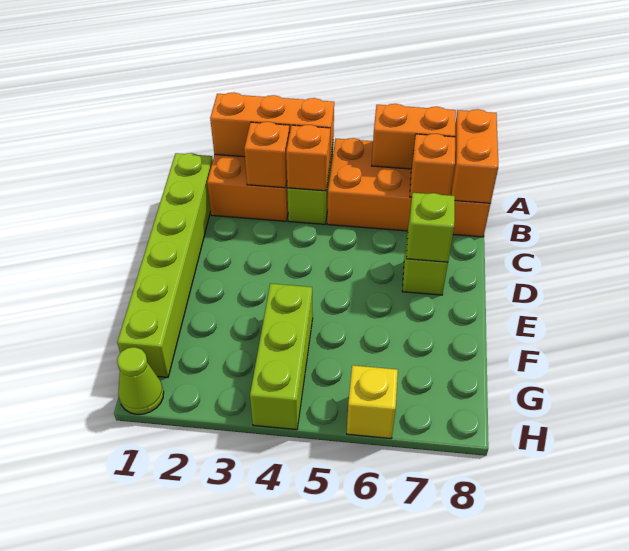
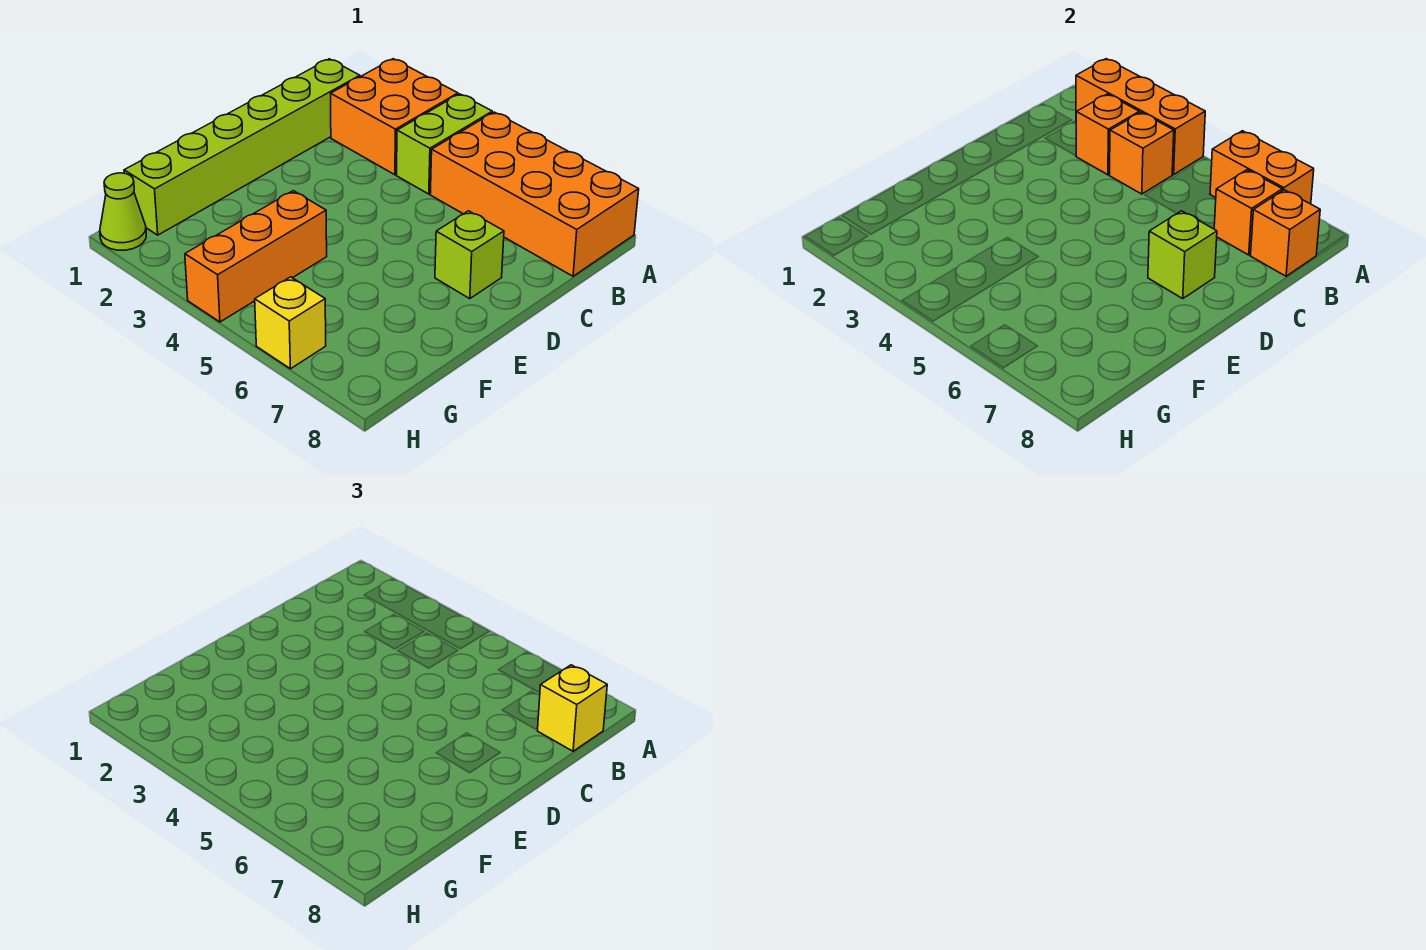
orange brick A8:B8 level 2 -> orange brick B8 level 2
none -> yellow brick B8 level 3
lime brick F4:H4 level 1 -> orange brick F4:H4 level 1

